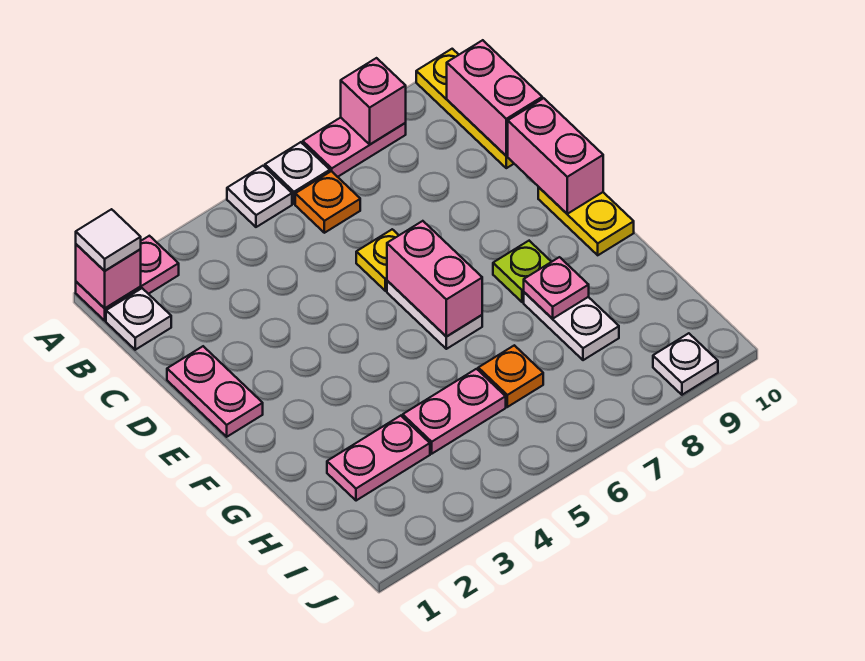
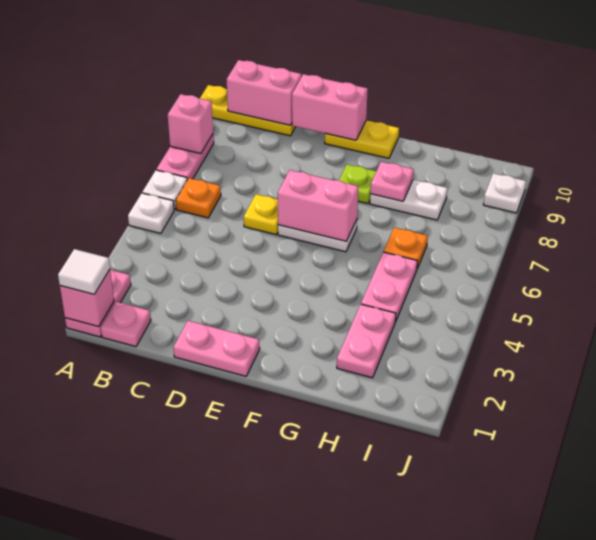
white plate B1 level 1 -> pink plate B1 level 1

